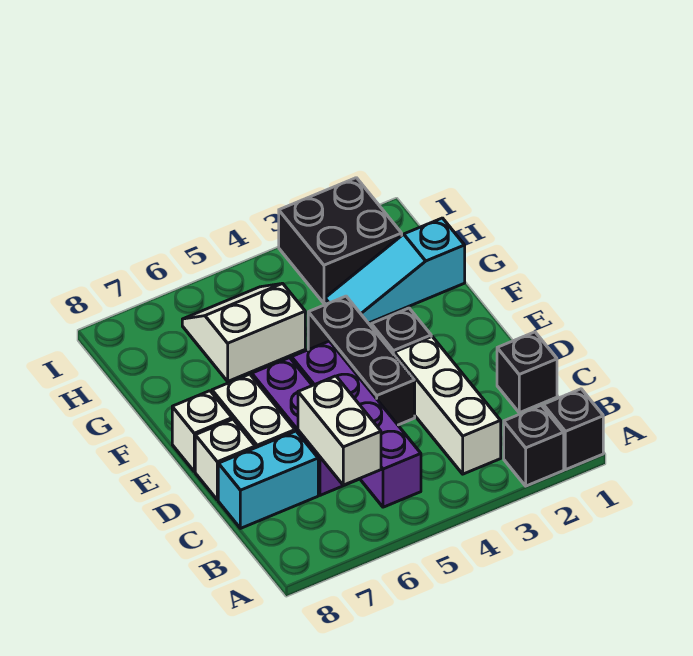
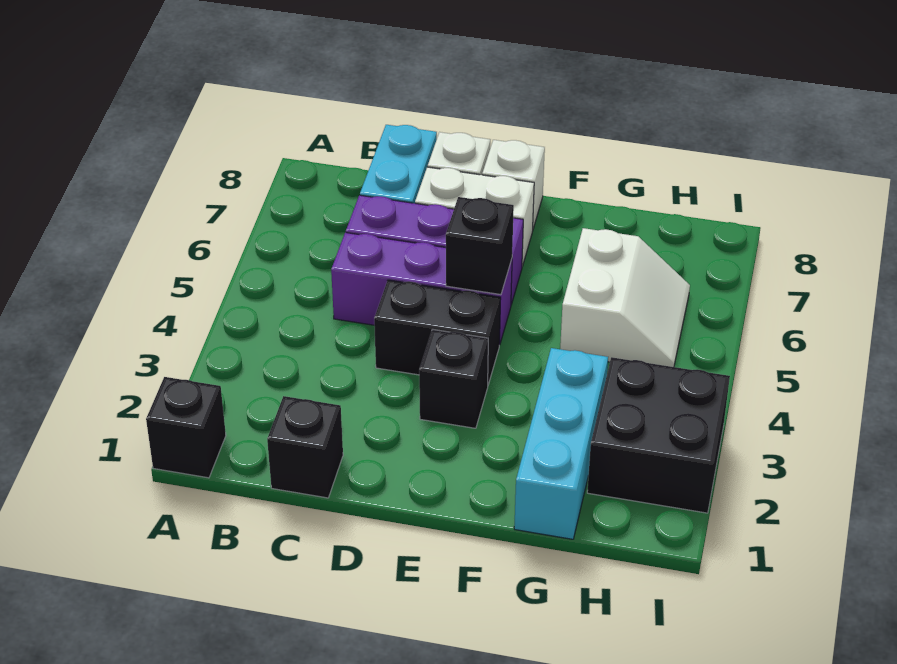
black brick A2 level 1 -> black brick E5 level 2
white brick B3:D3 level 1 -> none
purple brick B5:E5 level 1 -> purple brick C5:E5 level 1
white brick B6:C6 level 2 -> none
black brick D4:F4 level 1 -> black brick D4:E4 level 1
cyan slope G1:G3 level 1 top 1 -> cyan brick G1:G3 level 1

